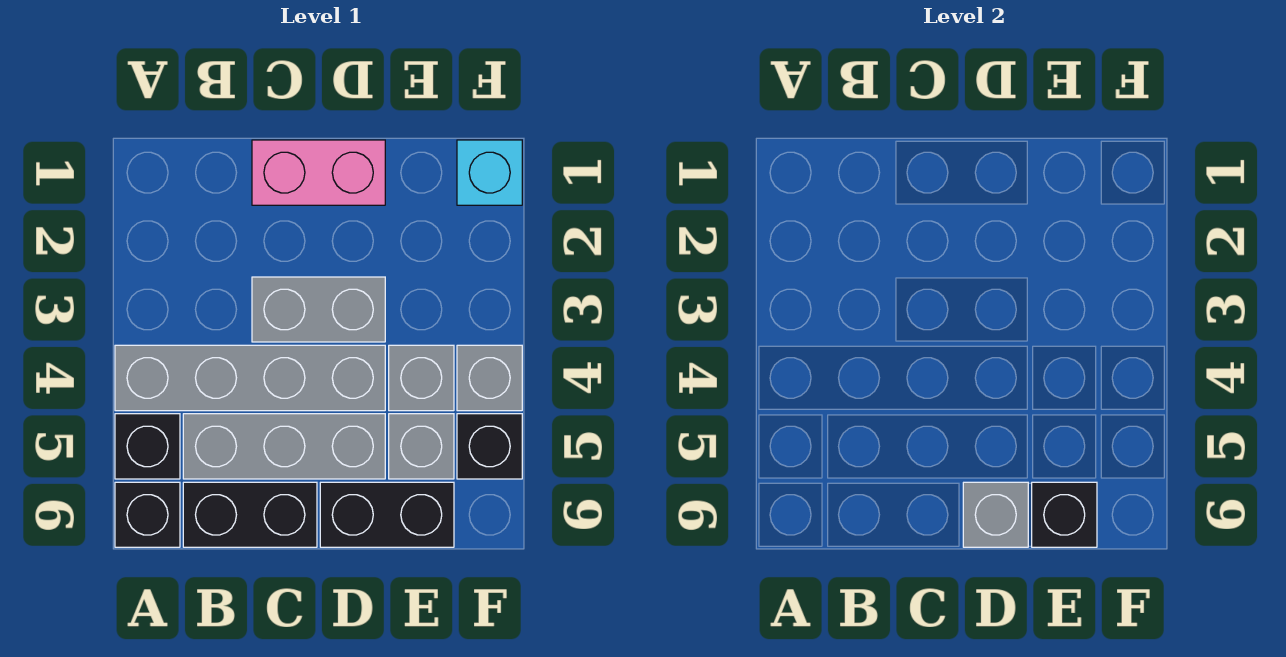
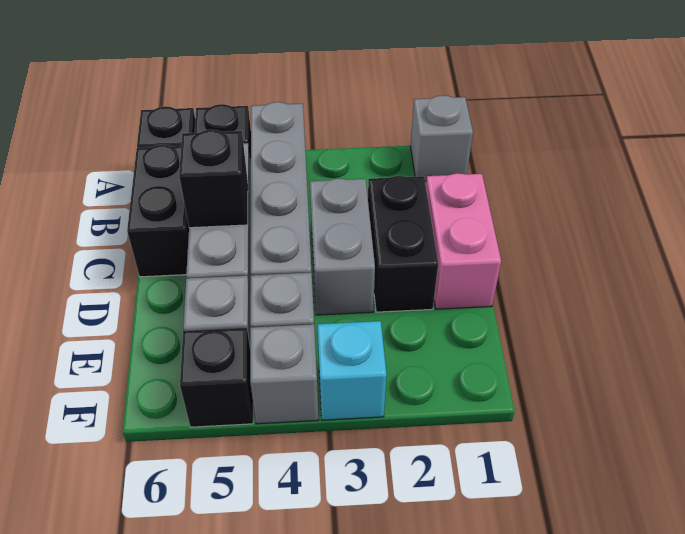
black brick D6:E6 level 1 -> black brick C2:D2 level 1
grey brick D6 level 2 -> grey brick A1 level 1
black brick E6 level 2 -> black brick C5 level 2
cyan brick F1 level 1 -> cyan brick F3 level 1

